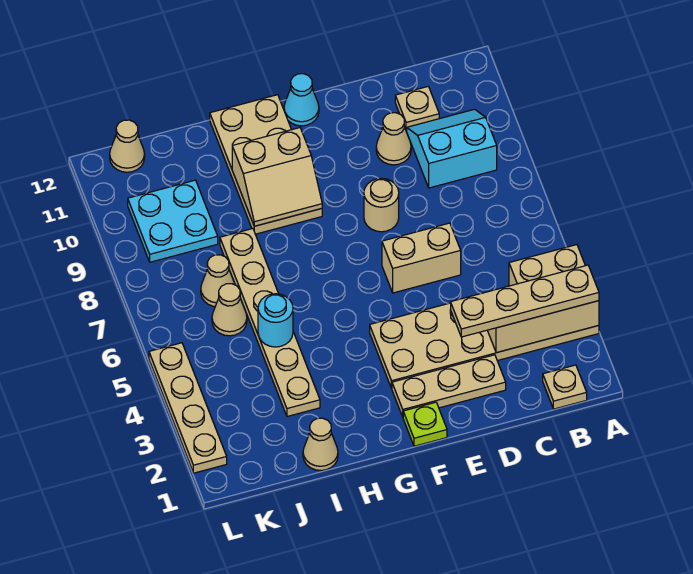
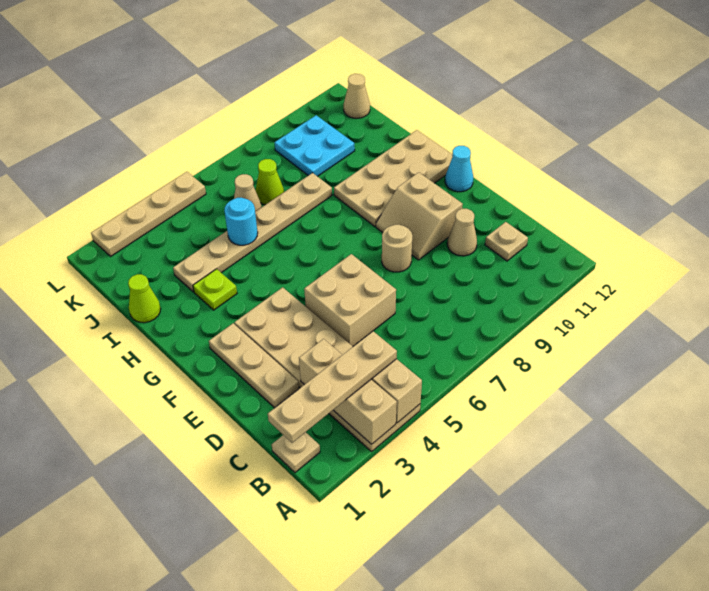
tan plate A3:D3 level 3 -> tan plate B1:B4 level 3
cyan slope B9:C10 level 1 top 9 -> none
tan brick D6:E6 level 1 -> tan brick D5:E6 level 1
lime plate F1 level 1 -> lime plate H3 level 1
tan slope G9:H10 level 2 top 10 -> tan slope E9:F10 level 1 top 10
tan cone I1 level 1 -> lime cone I1 level 1
tan cone J7 level 1 -> lime cone J7 level 1

